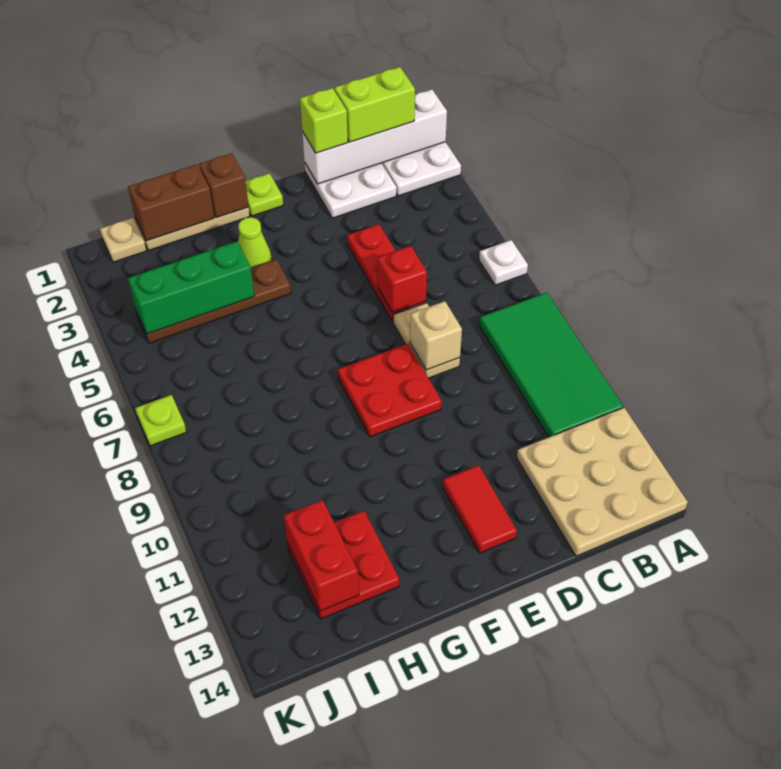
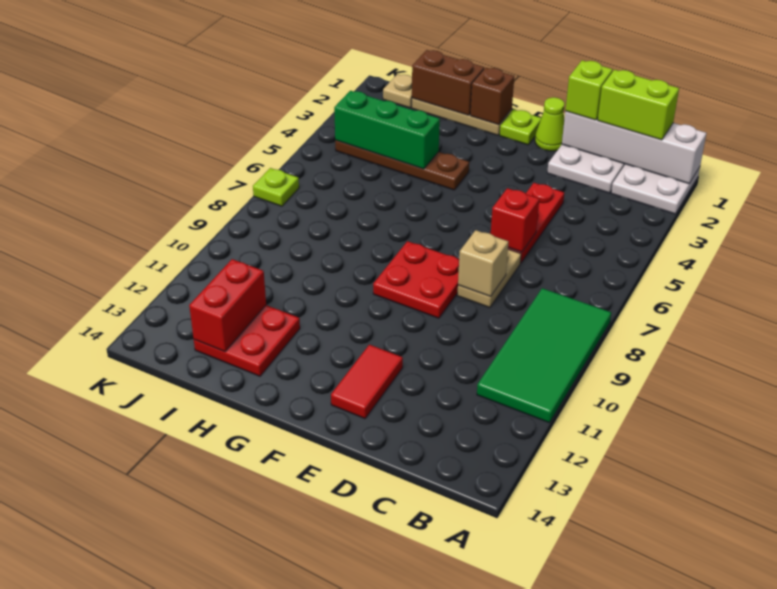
white plate A6 level 1 -> none
tan plate A12:C14 level 1 -> none
lime cone G3 level 1 -> lime cone E1 level 1

